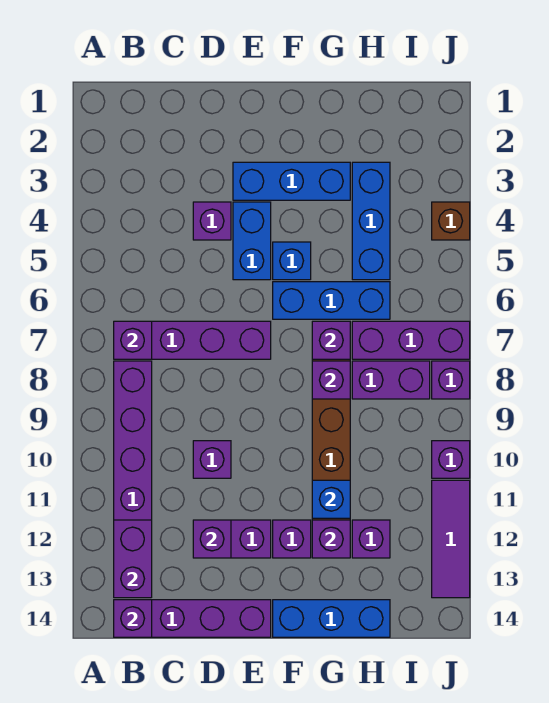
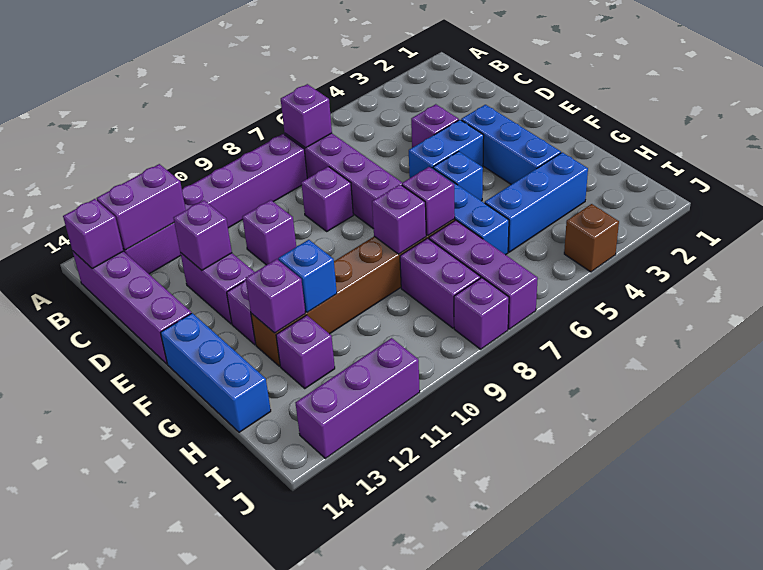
purple brick J10 level 1 -> purple brick D8 level 1
purple tile J11:J13 level 1 -> purple brick J11:J13 level 1

